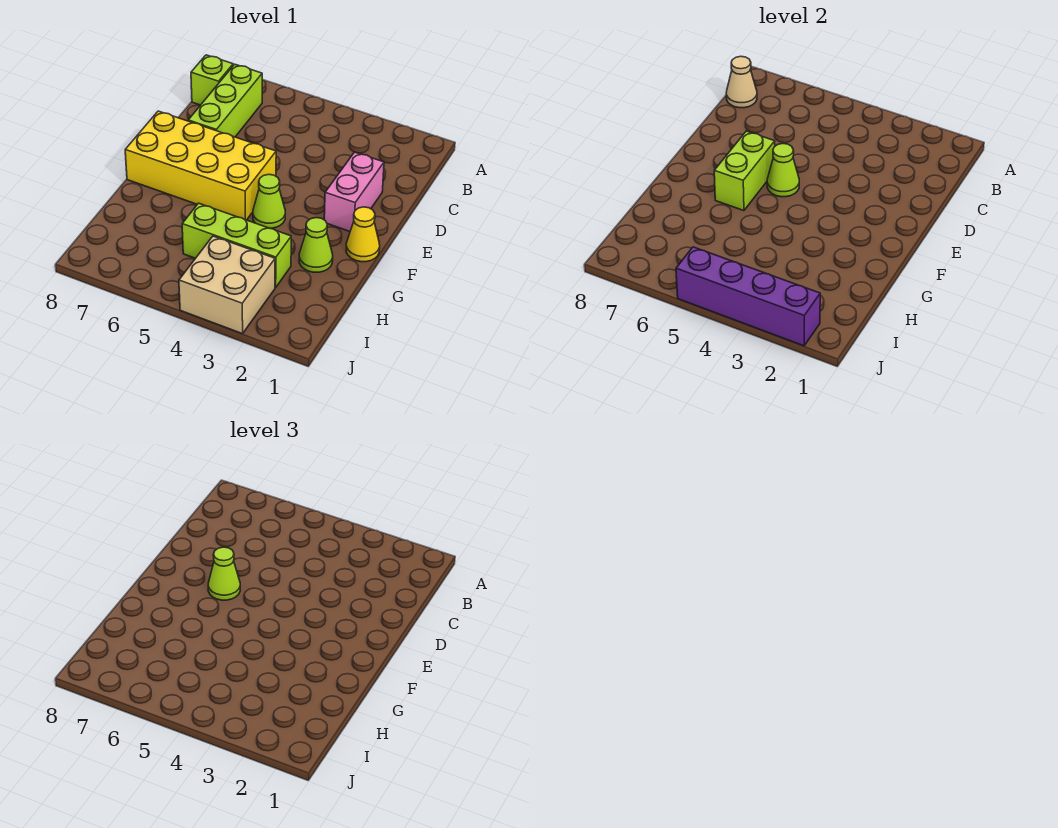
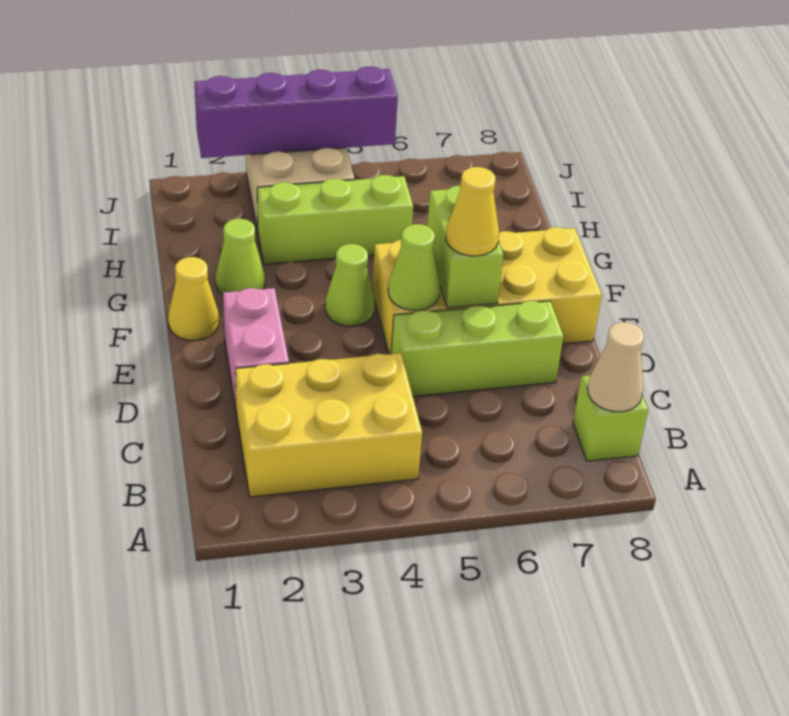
none -> yellow brick B2:C4 level 1
lime brick B7:D7 level 1 -> lime brick D5:D7 level 1
lime cone E6 level 3 -> yellow cone E6 level 3

